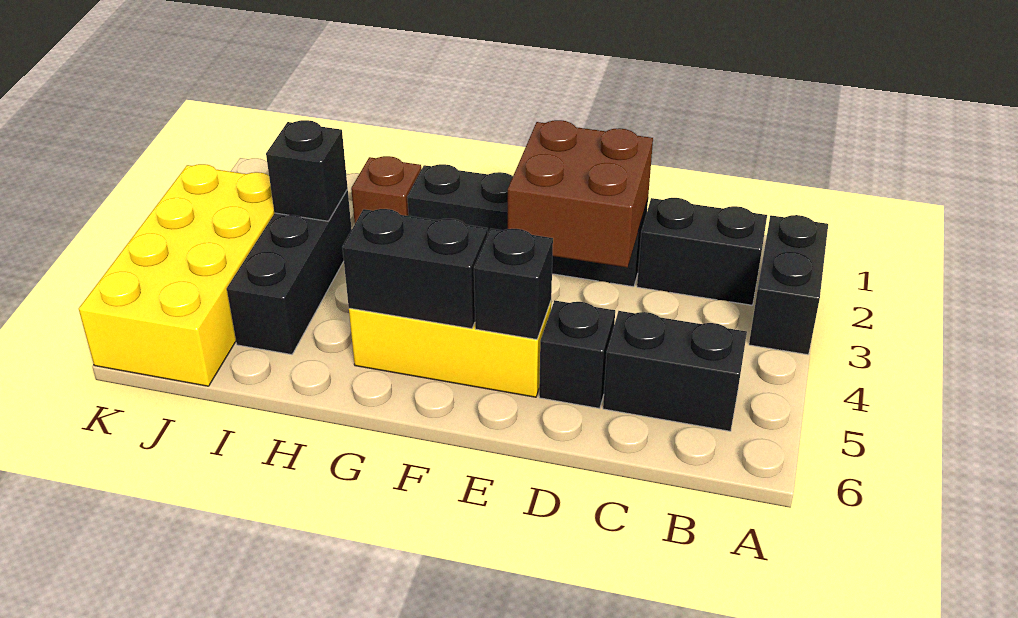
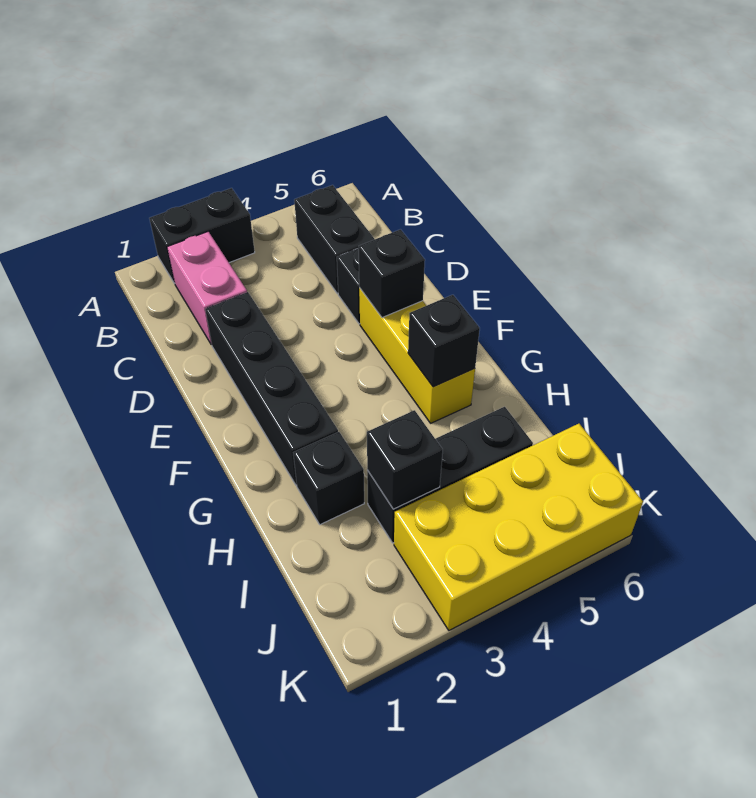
black brick B2:C2 level 1 -> pink brick B2:C2 level 1
brown brick D2:E3 level 2 -> none
black brick F5:G5 level 2 -> black brick G5 level 2
brown brick H2 level 1 -> black brick H2 level 1

